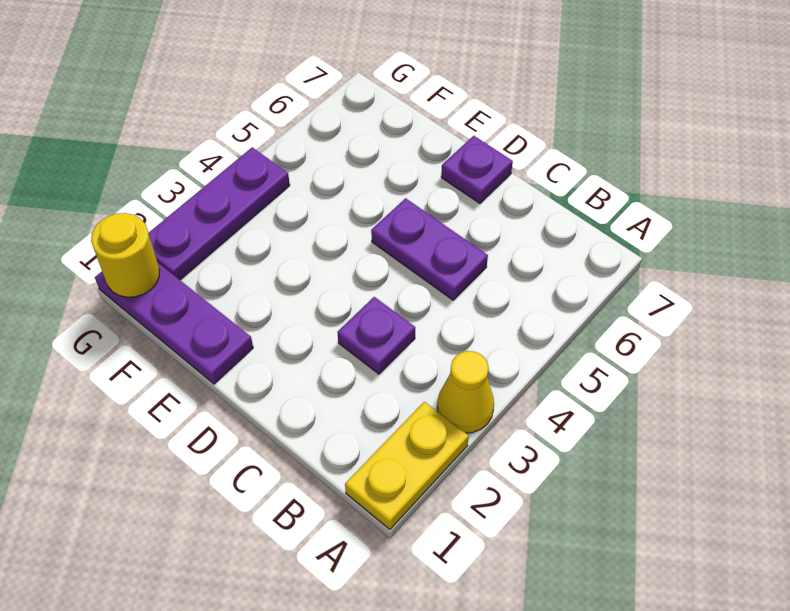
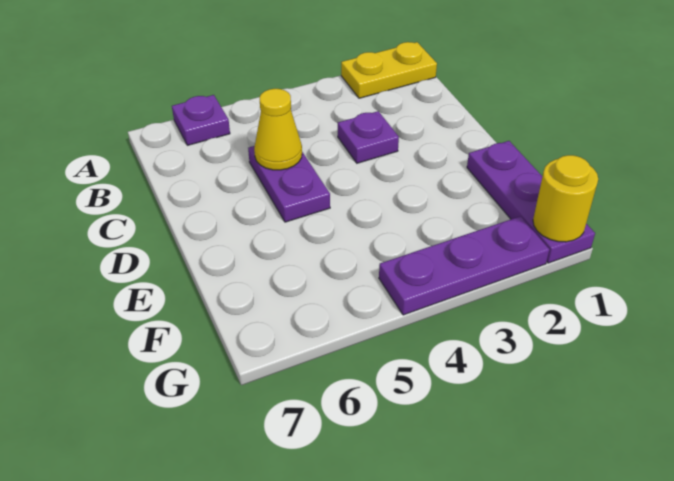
yellow cone A3 level 1 -> yellow cone C5 level 2
purple plate D7 level 1 -> purple plate A6 level 1

